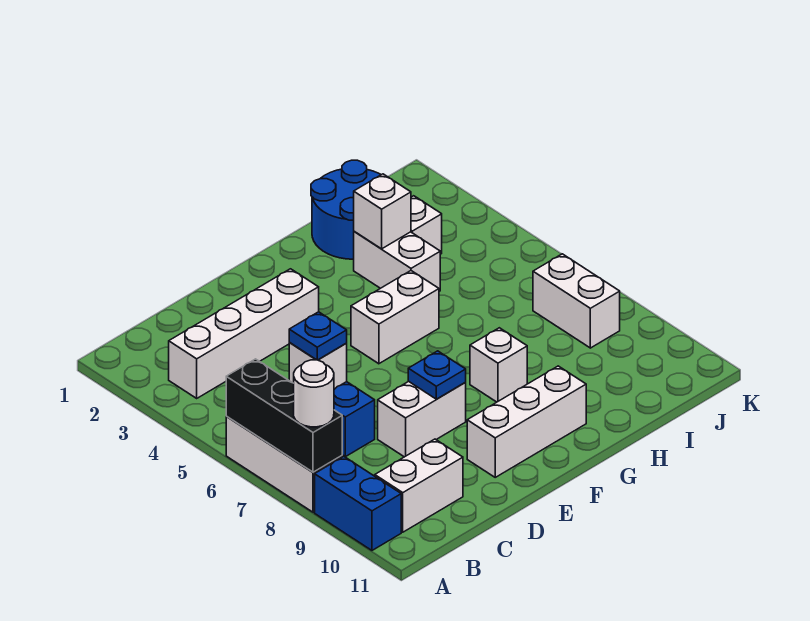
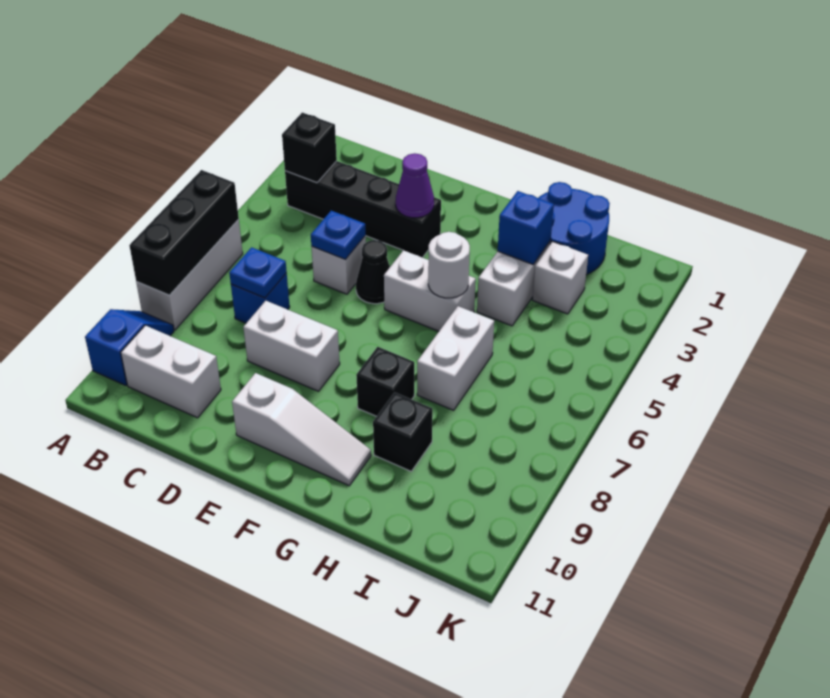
white round brick A8 level 3 -> white round brick G5 level 2
blue brick A9:A10 level 1 -> blue slope A9:A10 level 1 top 10
white brick B3:E3 level 1 -> black brick B3:E3 level 1
none -> black brick B3 level 2
none -> purple cone E3 level 2
none -> black cone E5 level 1
blue plate E8 level 2 -> blue plate C7 level 2
white brick E10:G10 level 1 -> white slope E10:G10 level 1 top E
white brick G8 level 1 -> black brick G8 level 1
white brick H3 level 2 -> blue brick H3 level 2
none -> black brick H9 level 1
white brick J7:J8 level 1 -> white brick H6:H7 level 1

